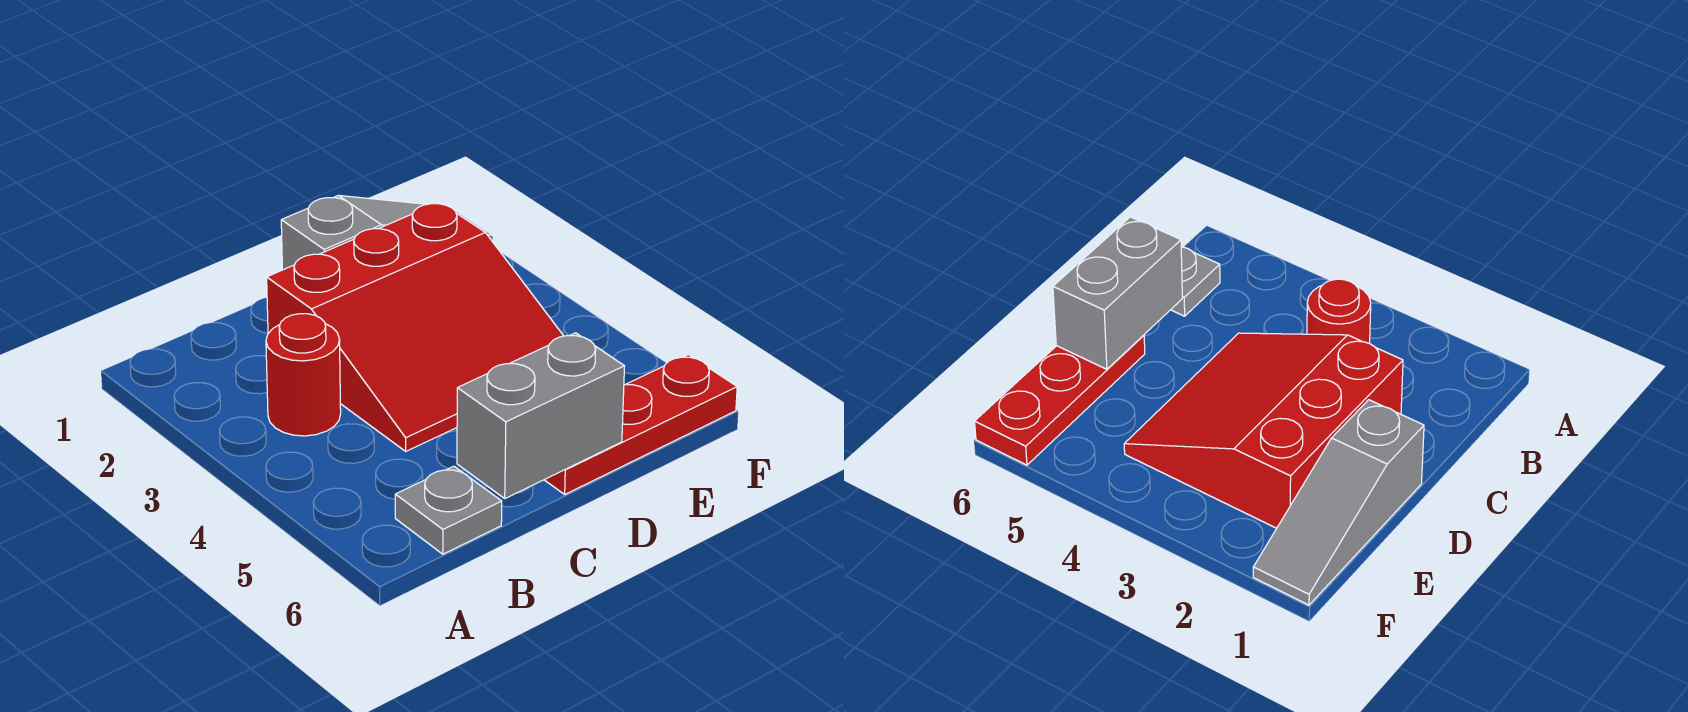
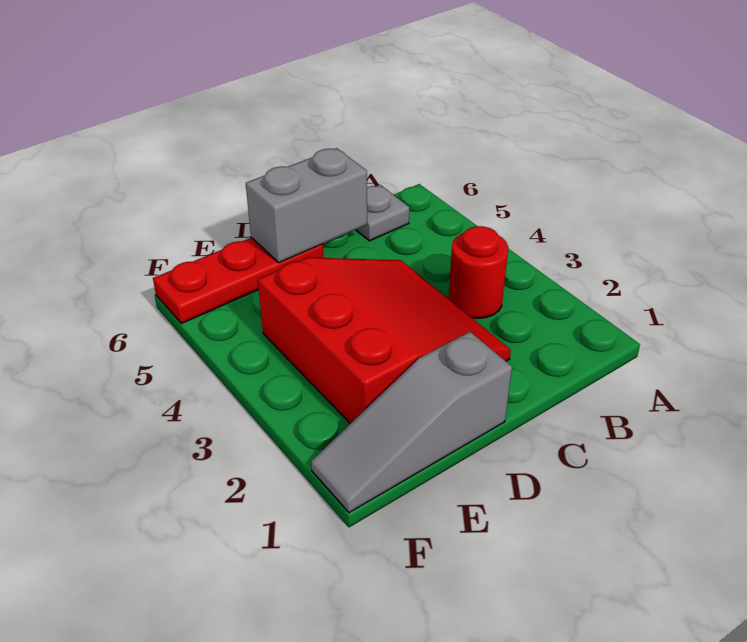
red slope C2:E4 level 1 top 2 -> red slope C2:E4 level 1 top E

